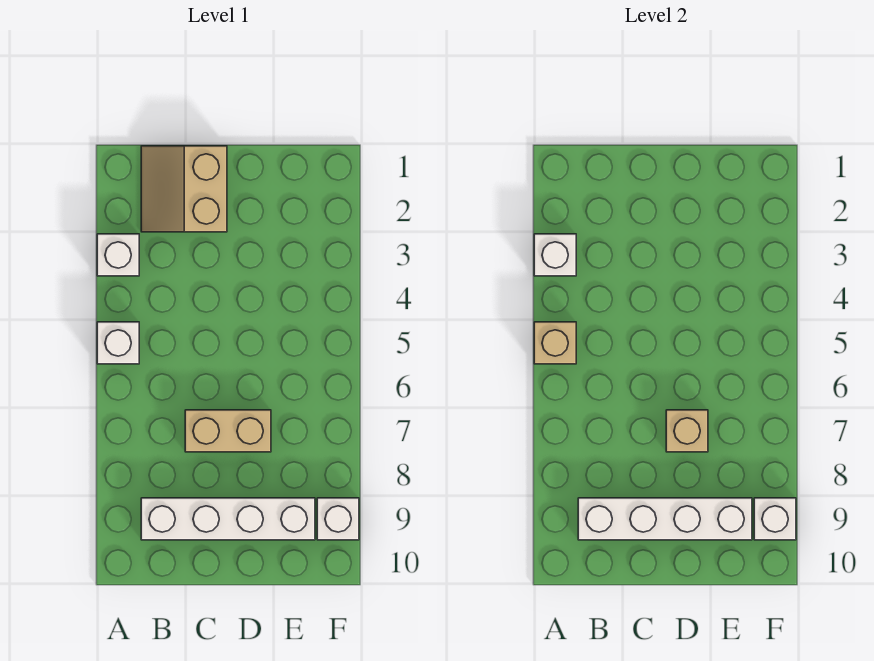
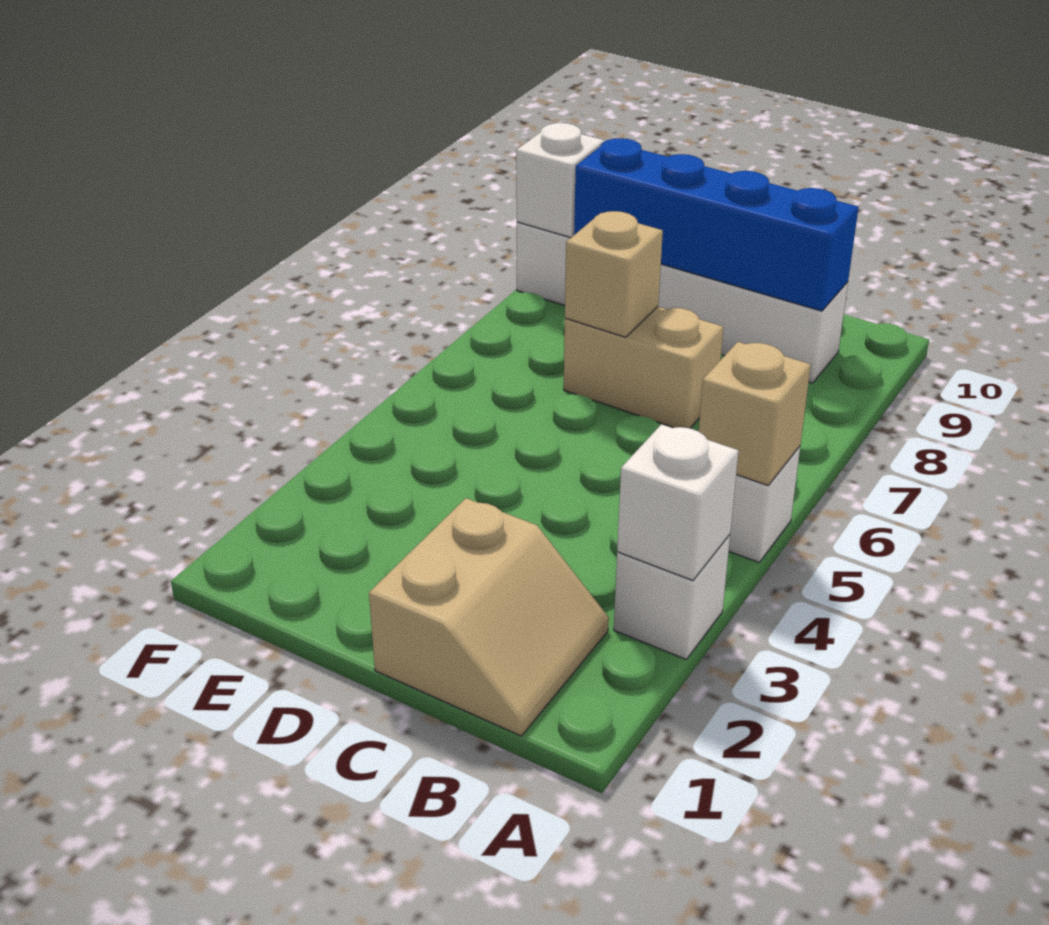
white brick B9:E9 level 2 -> blue brick B9:E9 level 2

